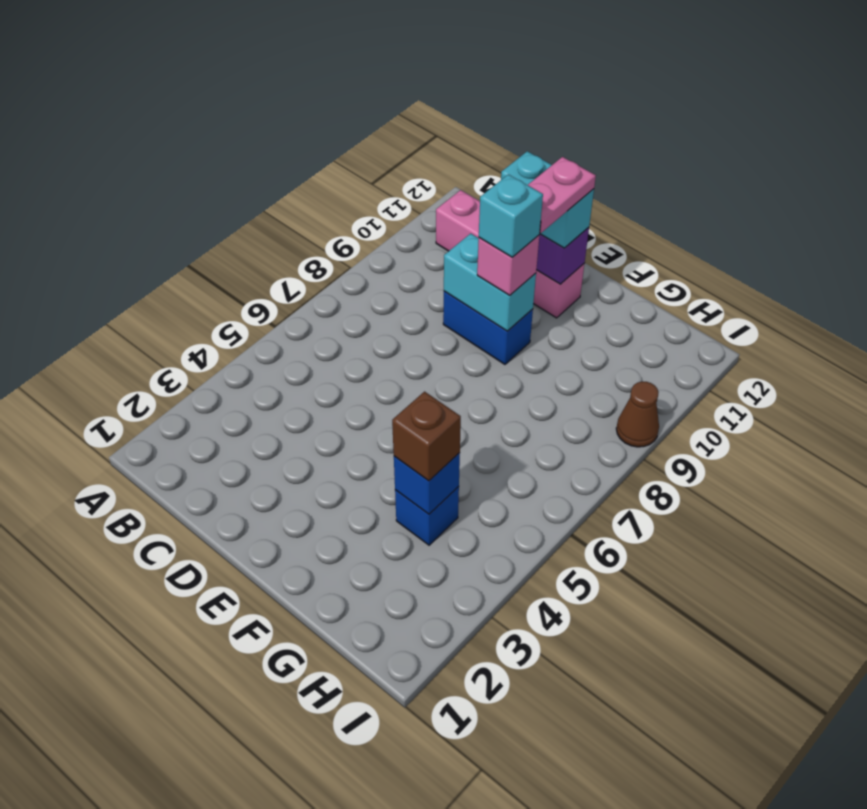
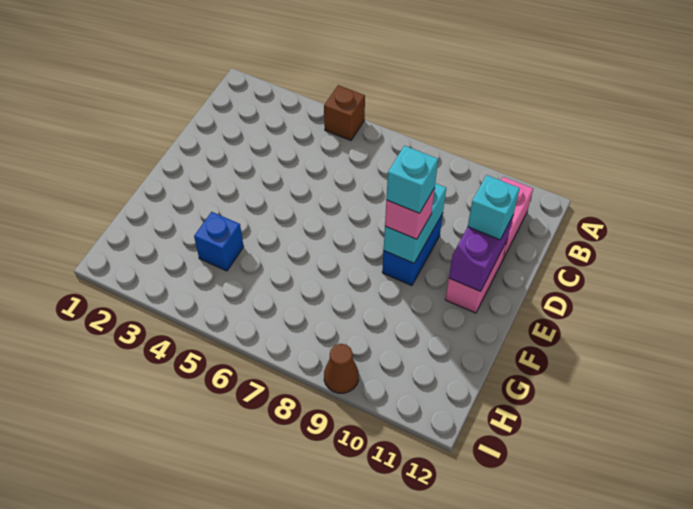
cyan brick D11:E11 level 3 -> cyan brick D11 level 3
pink plate E10:E11 level 4 -> none
blue brick G4 level 2 -> none
brown brick G4 level 3 -> brown brick A5 level 1

